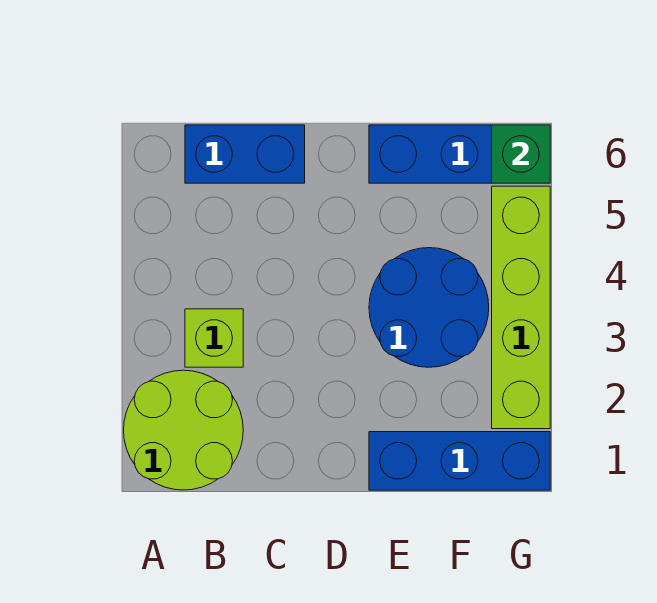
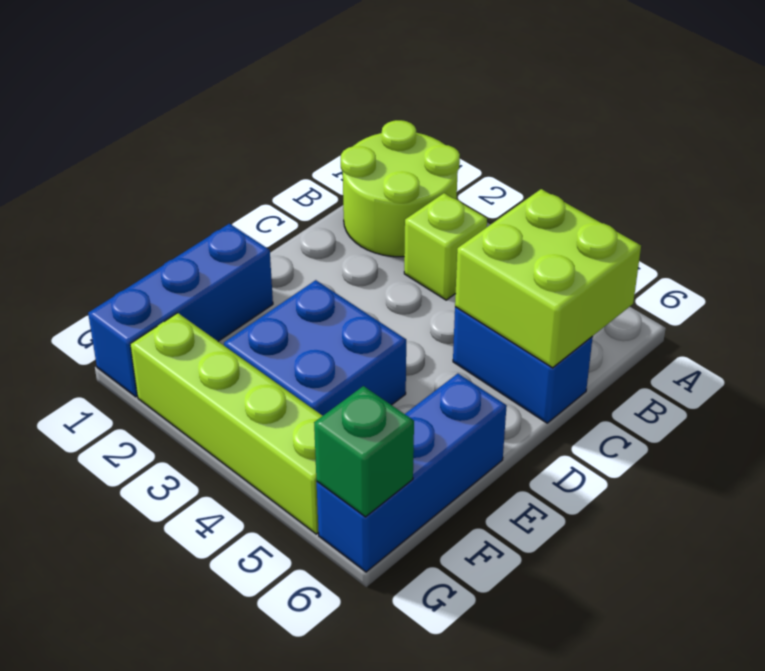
none -> lime brick B5:C6 level 2
blue brick B6:C6 level 1 -> blue brick C5:C6 level 1
blue round brick E3:F4 level 1 -> blue brick E3:F4 level 1

